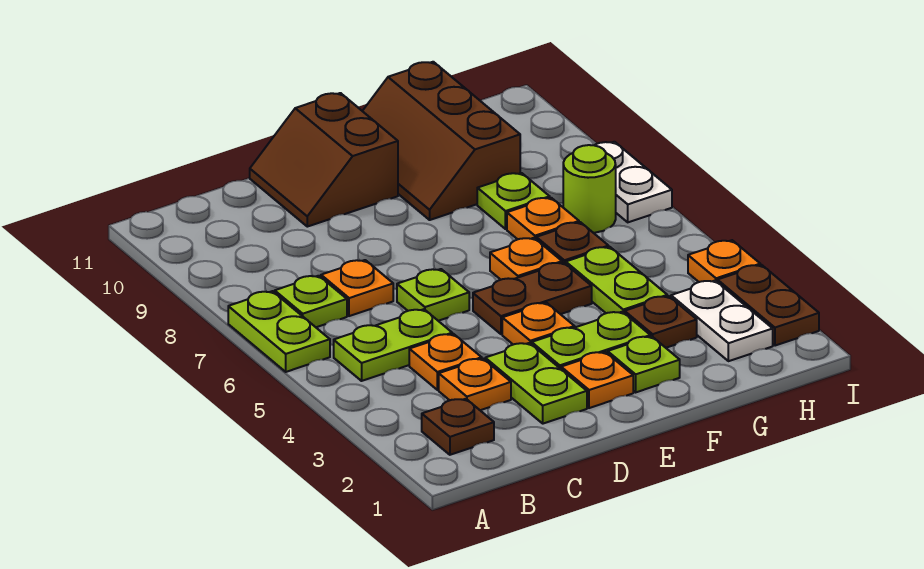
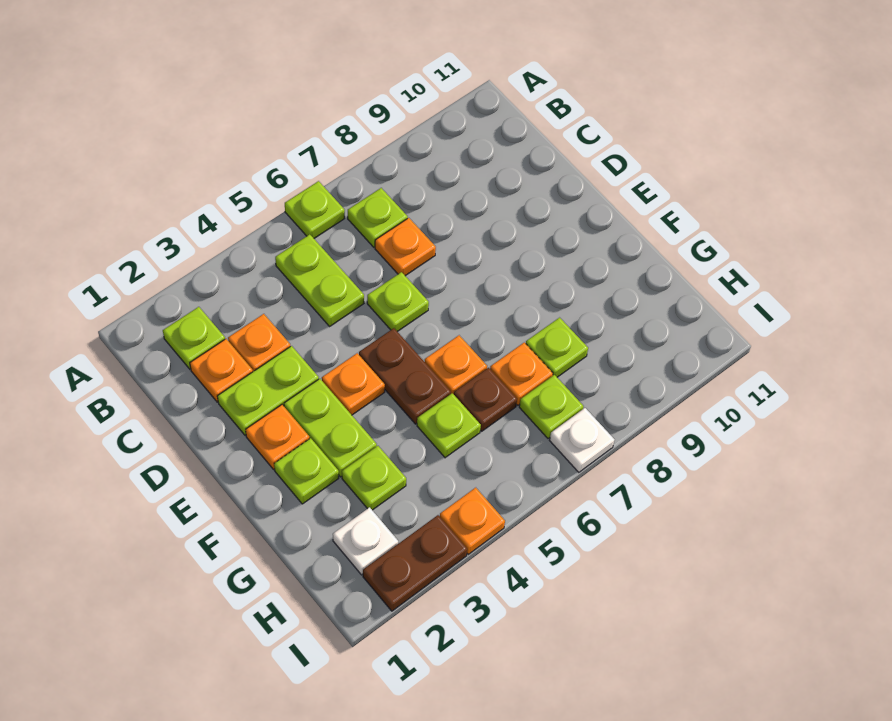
lime plate A6:A7 level 1 -> lime plate A6 level 1
brown plate B2 level 1 -> lime plate B2 level 1
orange plate C4 level 1 -> orange plate C2 level 1
brown slope D10:E11 level 1 top E -> none
brown slope F9:G11 level 1 top G -> none
brown plate G3 level 1 -> lime plate G3 level 1
lime plate G4:G5 level 1 -> lime plate G5 level 1
white plate H2:H3 level 1 -> white plate H2 level 1
lime round brick H7 level 1 -> lime plate H7 level 1
white plate I7:I8 level 1 -> white plate I7 level 1

